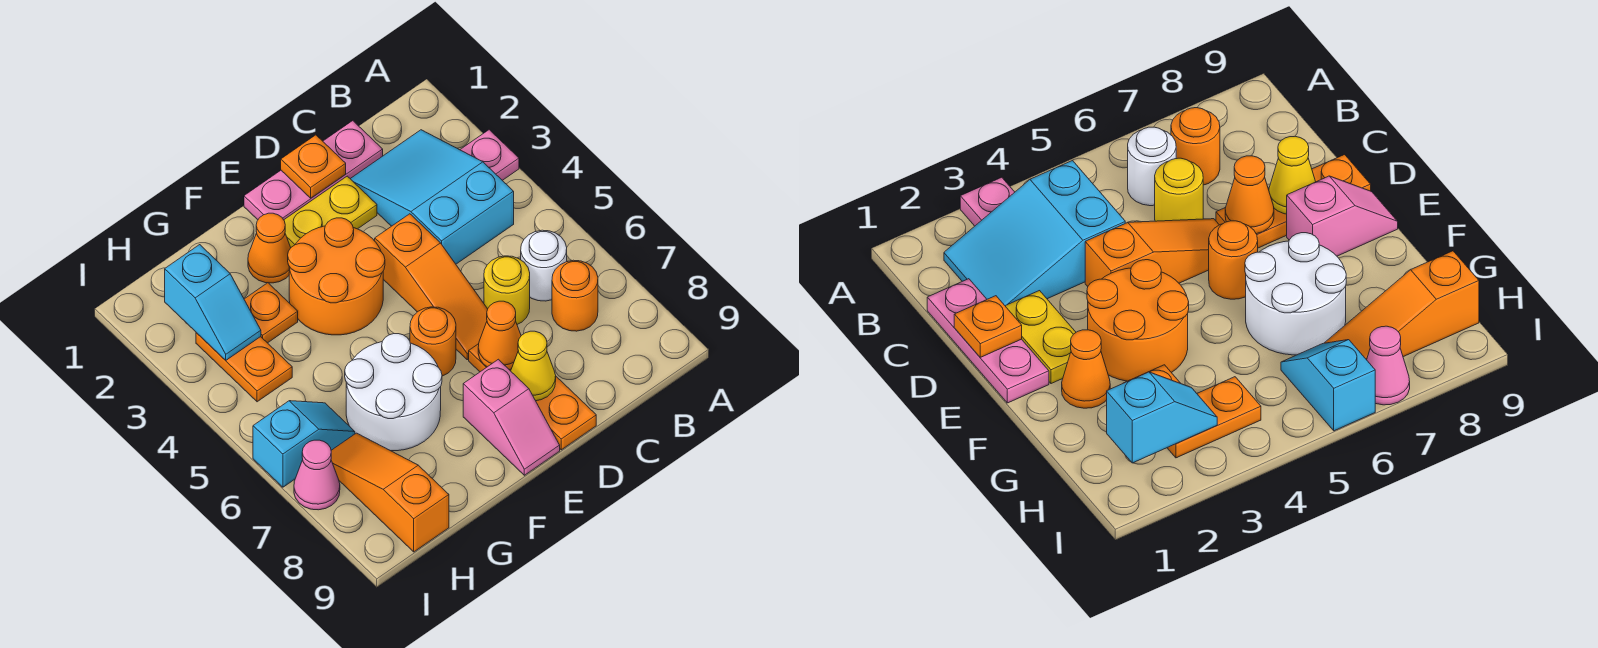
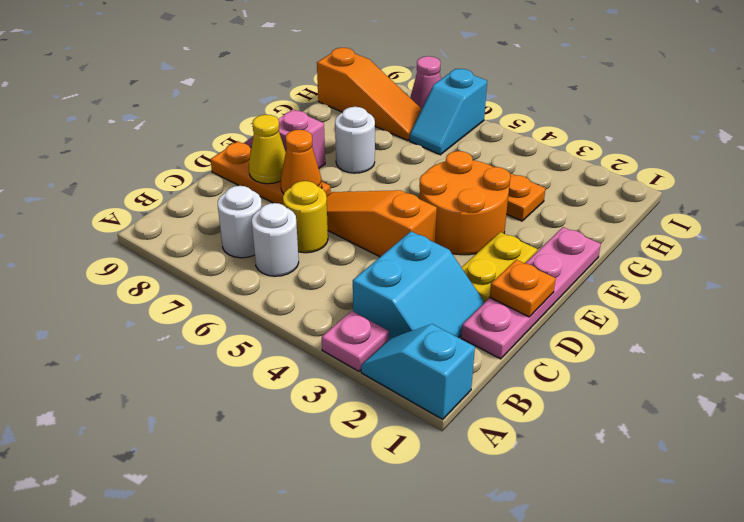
cyan slope B2:C4 level 1 top 4 -> cyan slope B2:C3 level 1 top 3
orange round brick B7 level 1 -> white round brick B7 level 1
pink plate C1:E1 level 1 -> pink plate C1:F1 level 1
orange round brick E6 level 1 -> none
orange cone F2 level 1 -> none
white round brick F6:G7 level 1 -> white round brick F7 level 1
cyan slope H2:H3 level 2 top 2 -> cyan slope A1:A2 level 1 top 1
orange plate H3:H4 level 1 -> none

